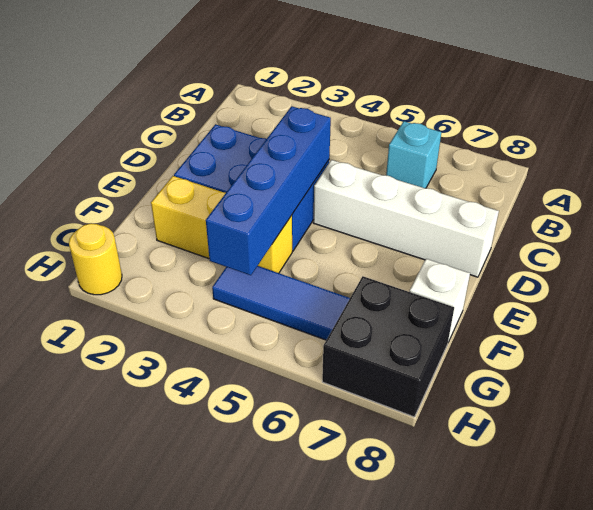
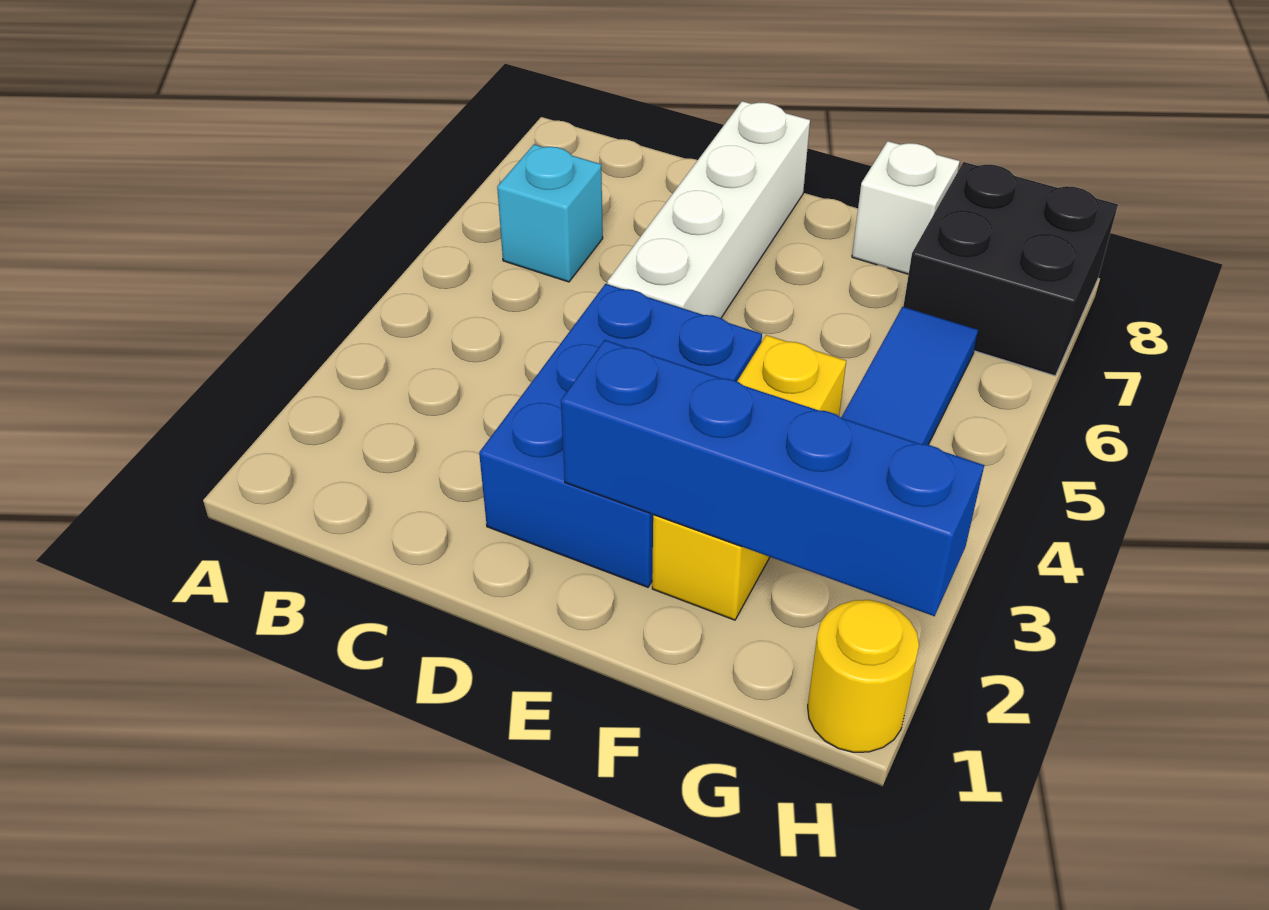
blue brick D4:G4 level 2 -> blue brick E2:H2 level 2

